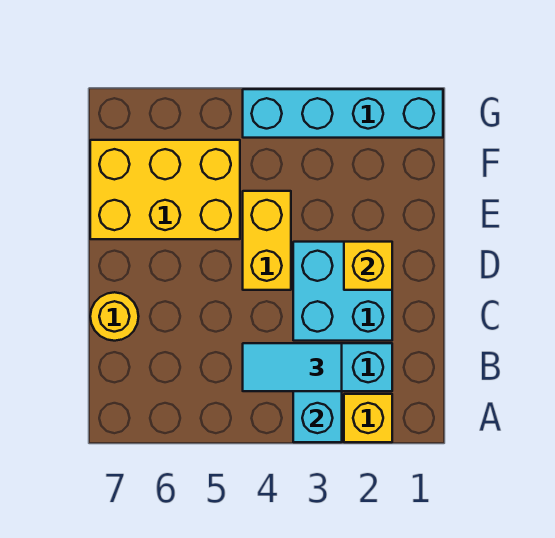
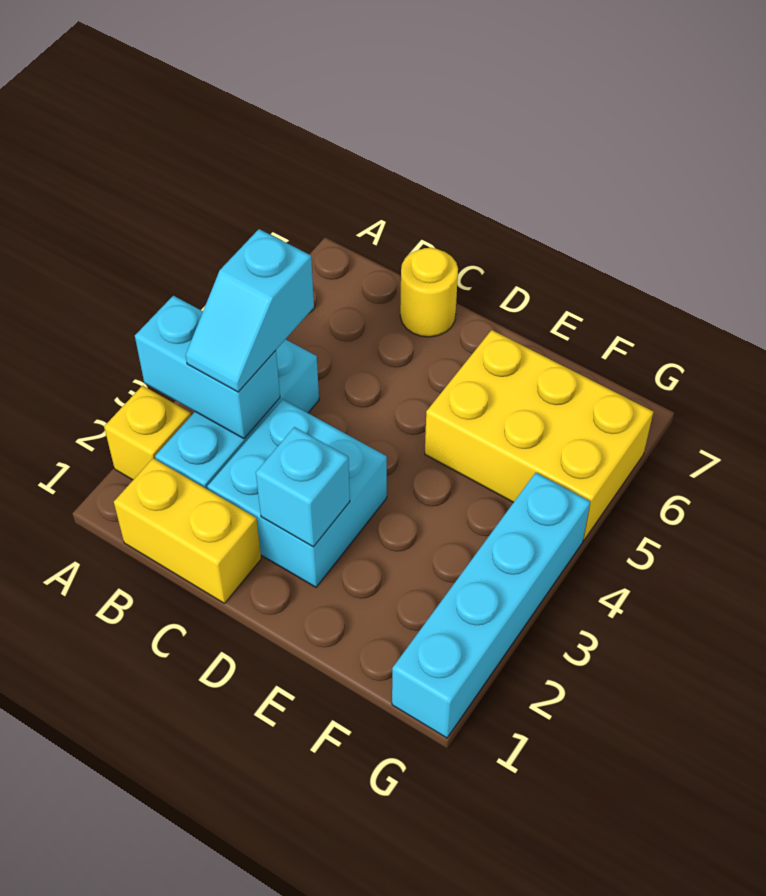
cyan tile B3:B4 level 3 -> cyan slope B3:B4 level 3 top 4
yellow brick D2 level 2 -> cyan brick D2 level 2
yellow brick D4:E4 level 1 -> yellow brick B1:C1 level 1
yellow brick E5:F7 level 1 -> yellow brick E5:G6 level 1

